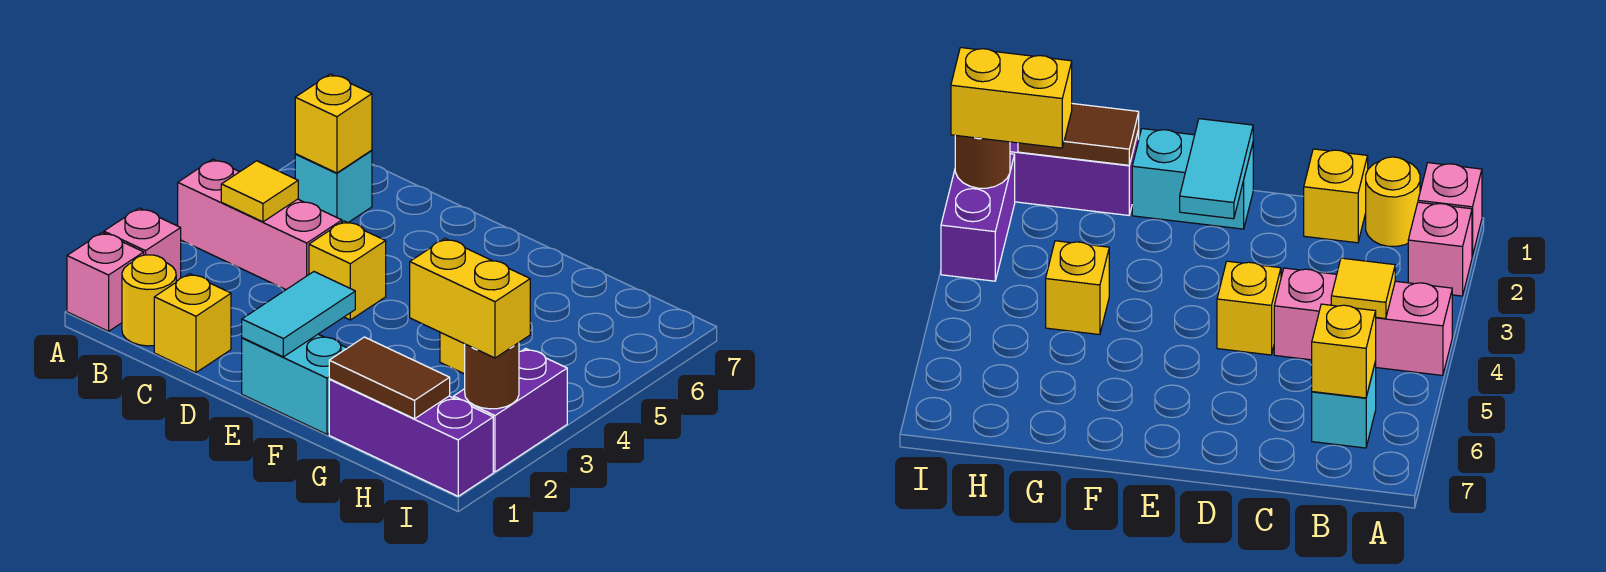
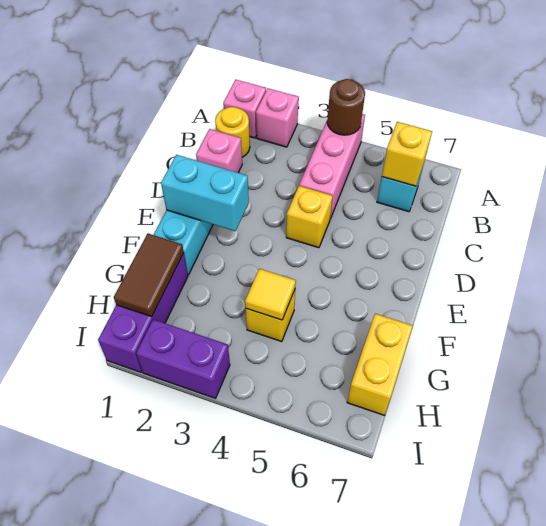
yellow tile B4 level 2 -> yellow tile G4 level 2
yellow brick C1 level 1 -> pink brick C1 level 1
cyan tile E1:E2 level 2 -> cyan brick E1:E2 level 2
yellow brick H2:I2 level 3 -> yellow brick G7:H7 level 1
brown round brick I2 level 2 -> brown round brick A4 level 2

